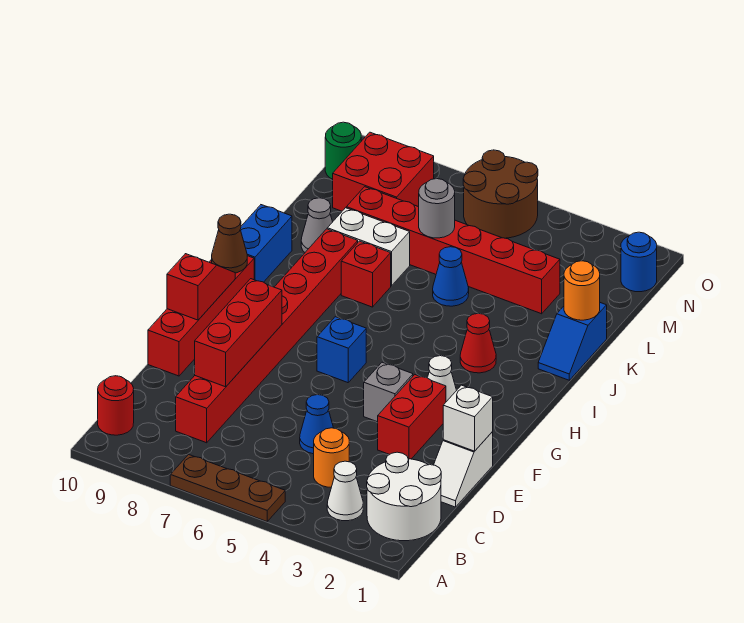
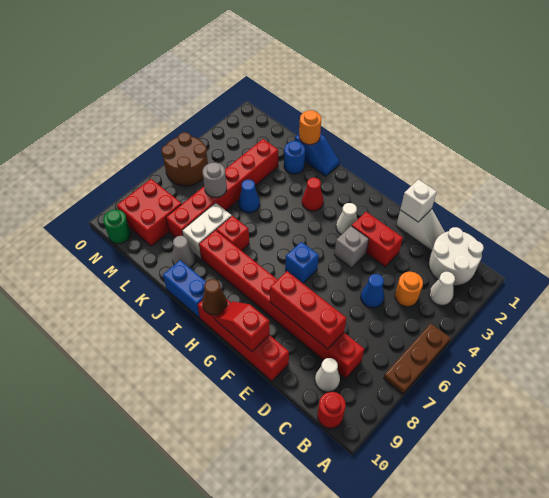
none -> white cone C9 level 1
blue round brick N1 level 1 -> blue round brick K2 level 1

